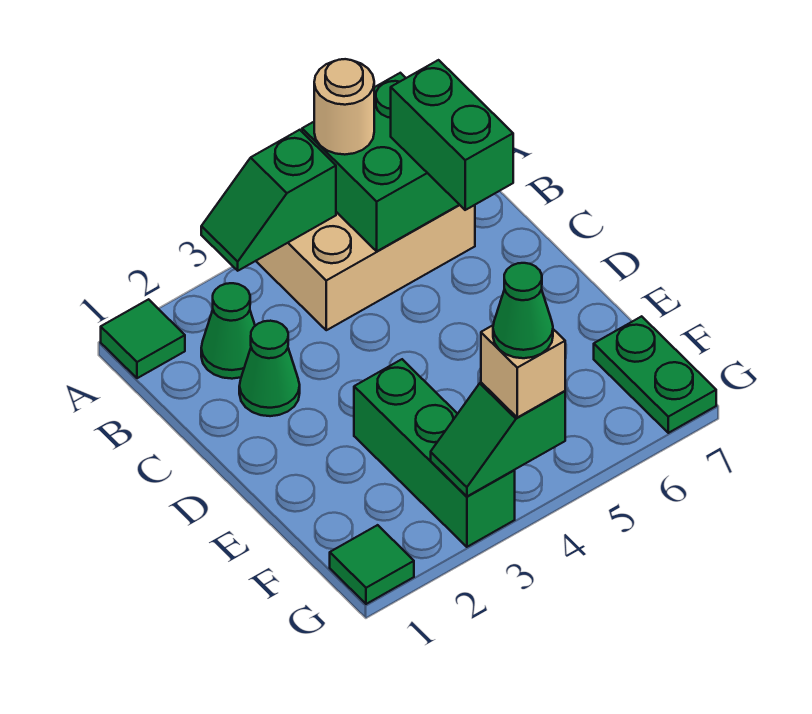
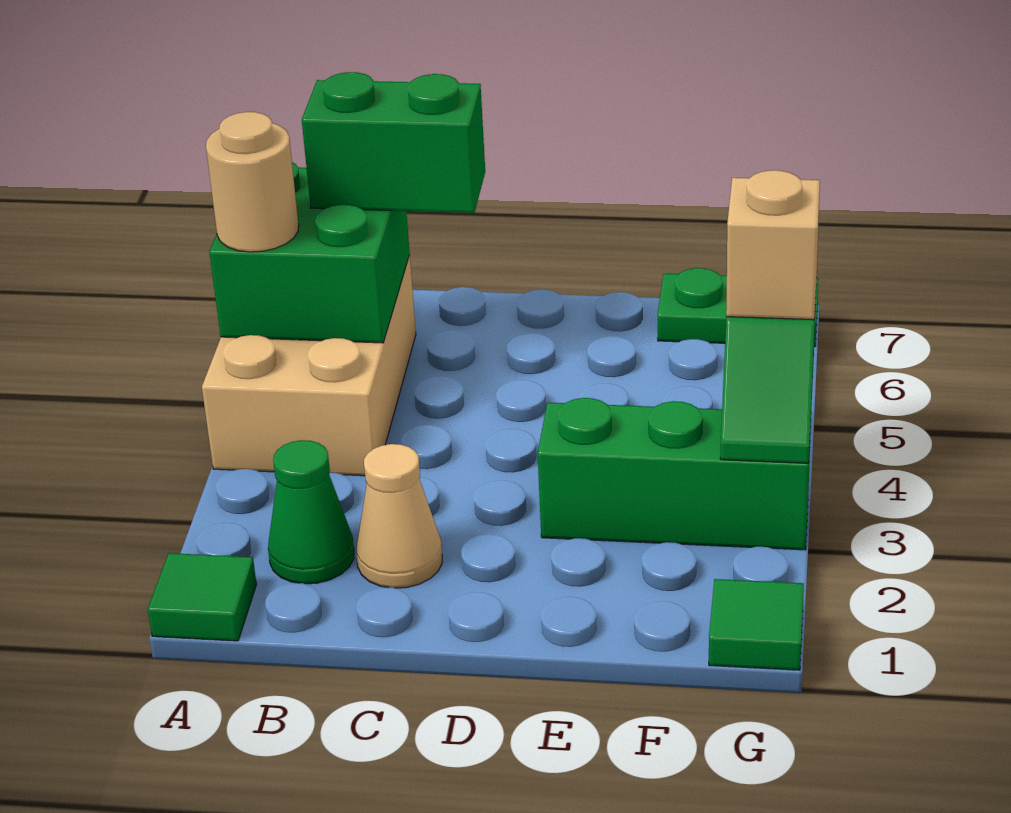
green slope A3:A4 level 2 top 4 -> none
green cone C2 level 1 -> tan cone C2 level 1
green cone G4 level 4 -> none

